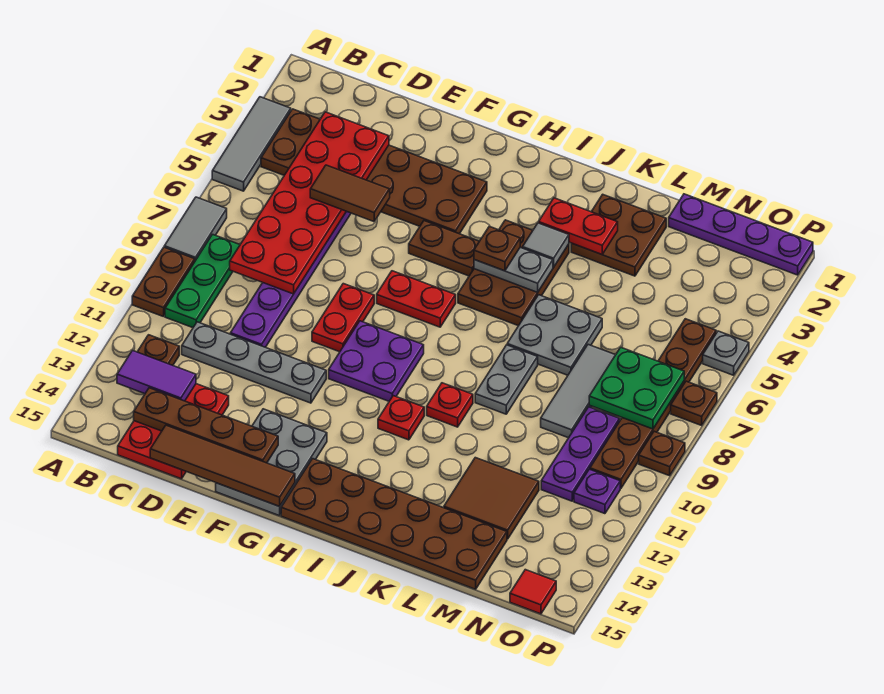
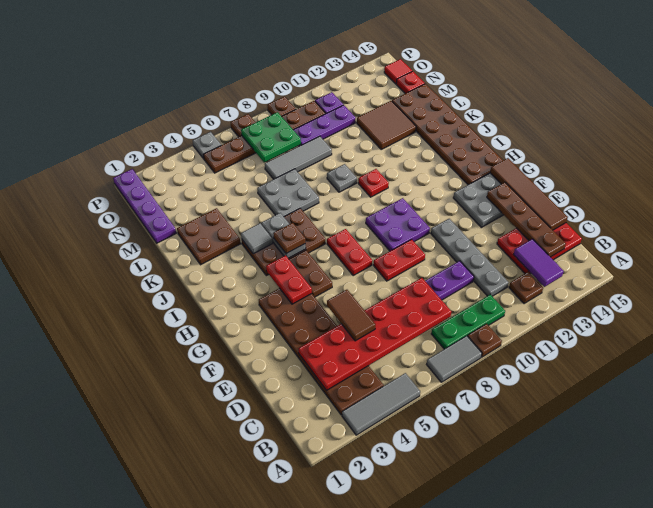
brown plate A9:A10 level 1 -> brown plate A9 level 1
red plate I11 level 1 -> red plate N15 level 1
red plate J3:K3 level 2 -> red plate G4:H4 level 2
grey plate K8:K9 level 1 -> grey plate K9 level 1

